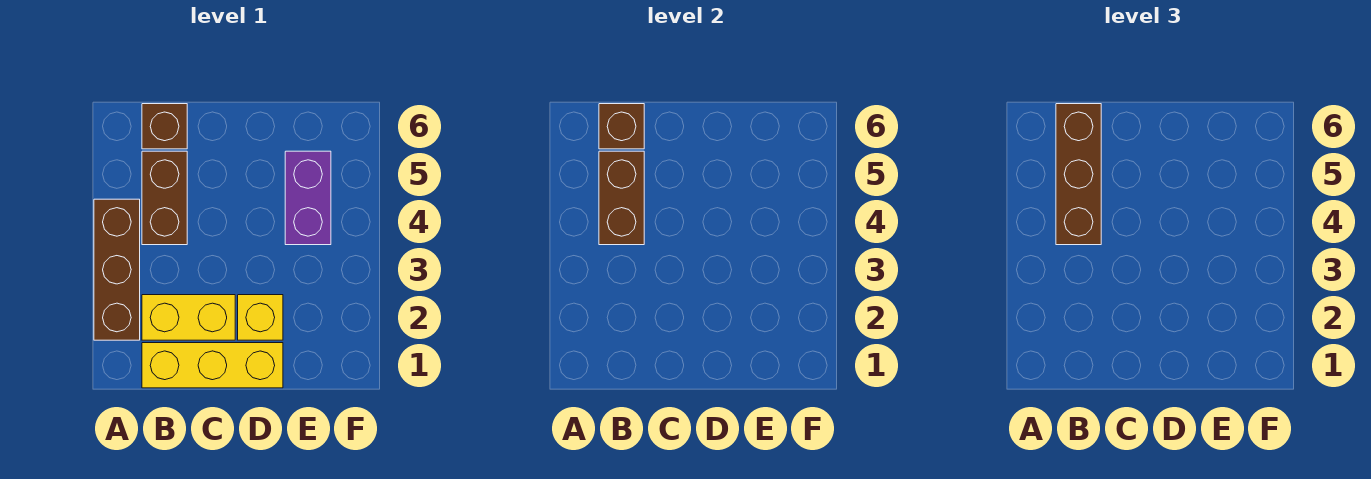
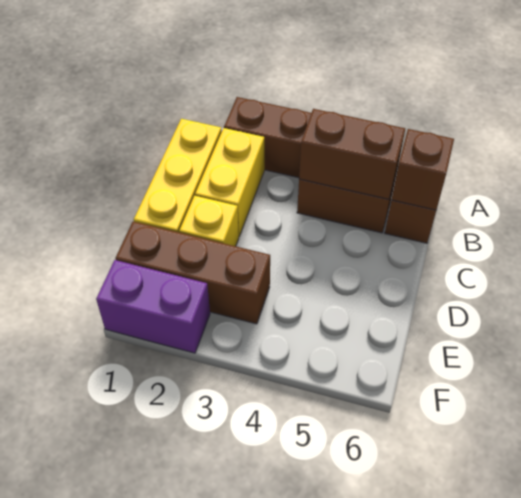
brown brick B4:B6 level 3 -> brown brick E1:E3 level 1
purple brick E4:E5 level 1 -> purple brick F1:F2 level 1

